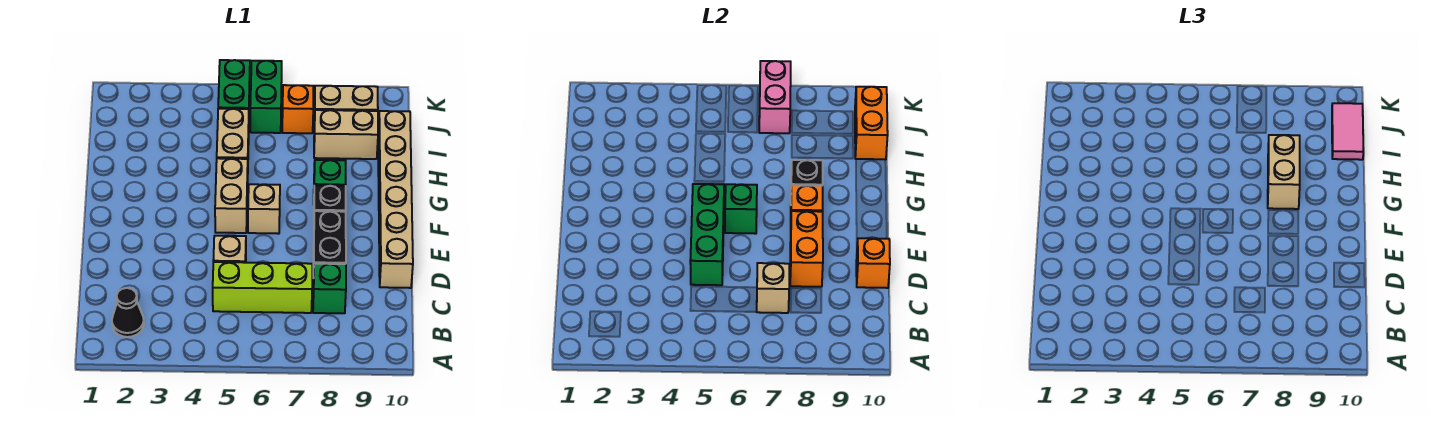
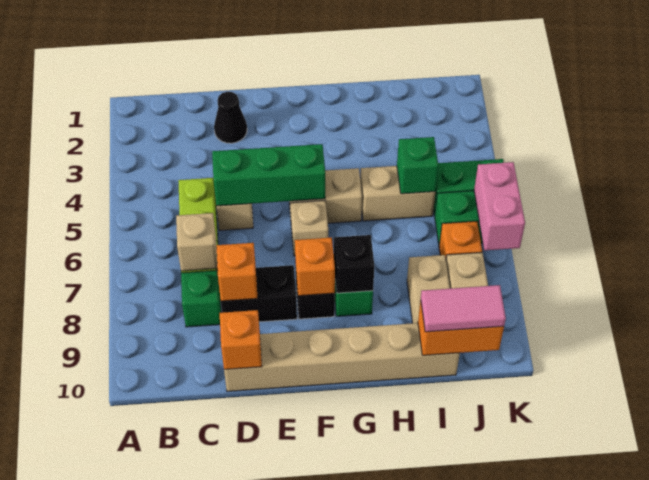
black cone B2 level 1 -> black cone D2 level 1
orange brick D8:E8 level 2 -> orange brick D8 level 2
green brick F6 level 2 -> green brick I5 level 2
tan brick G8:H8 level 3 -> none
pink brick J7:K7 level 2 -> pink brick K6:K7 level 2

